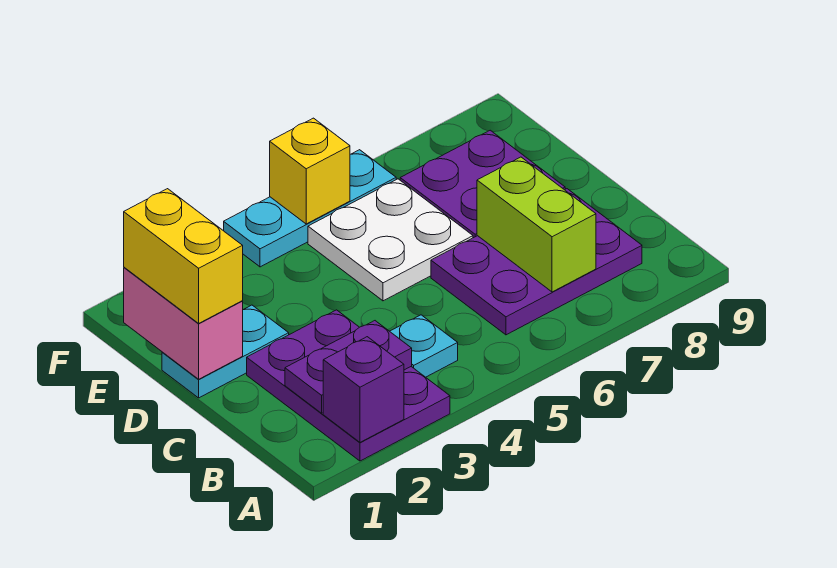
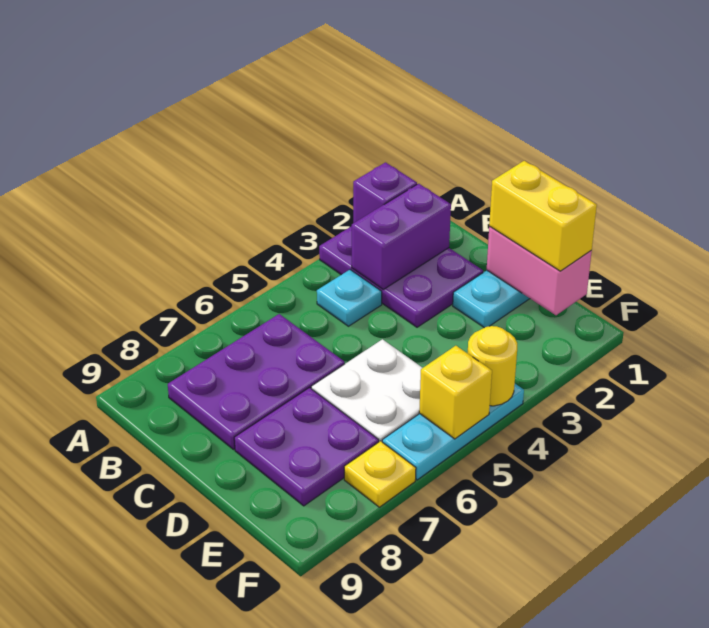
purple plate B2:B3 level 2 -> purple brick B2:B3 level 2
lime brick B7:C7 level 2 -> none
none -> yellow round brick F4 level 2
none -> yellow plate F7 level 1

